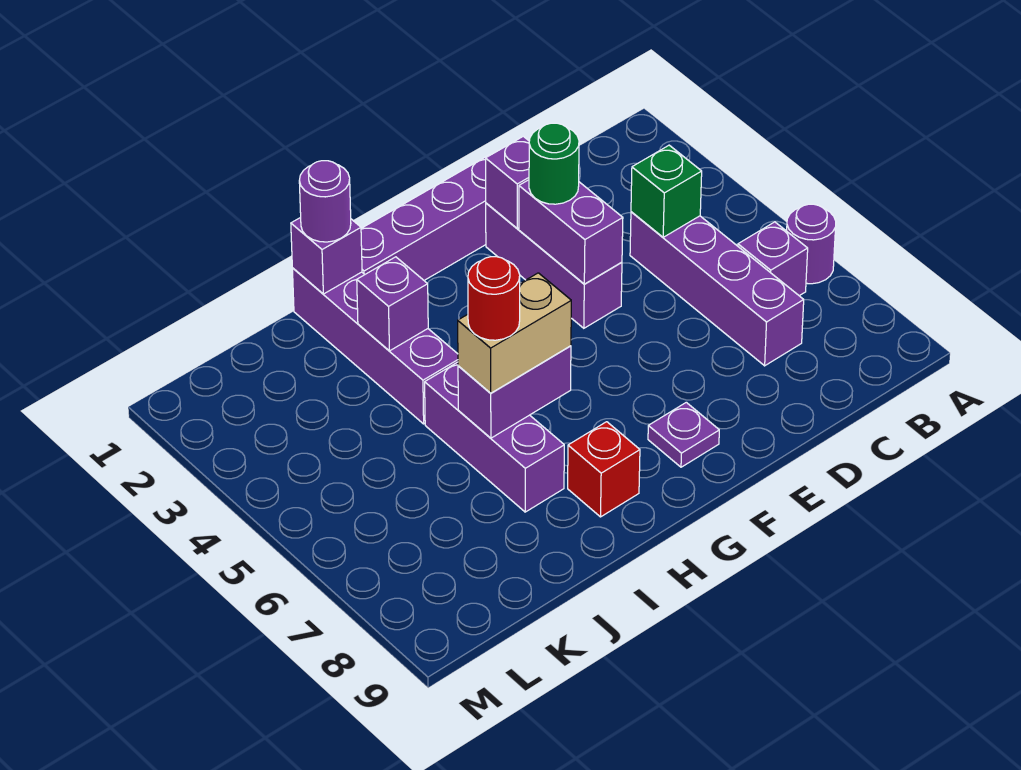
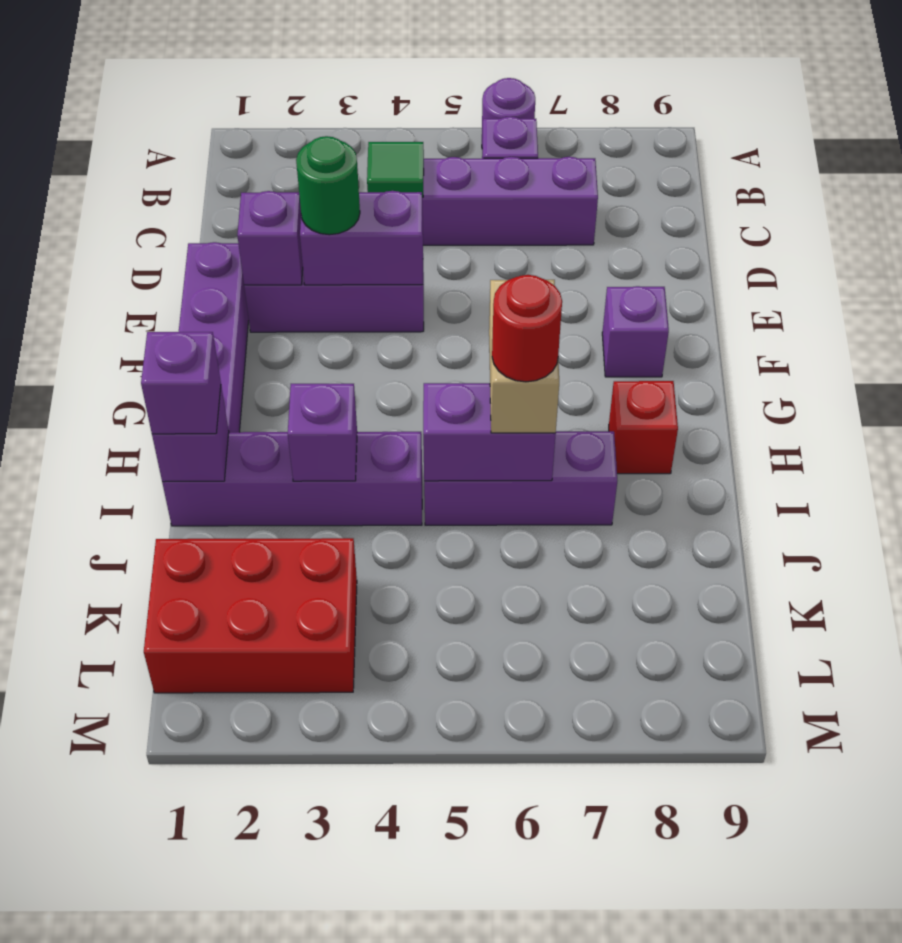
green brick C4 level 2 -> green tile C4 level 2
purple plate F8 level 1 -> purple brick F8 level 1
purple brick H6:I6 level 2 -> purple brick I5:I6 level 2
purple round brick I1 level 3 -> purple brick I1 level 3
none -> red brick K1:L3 level 1

